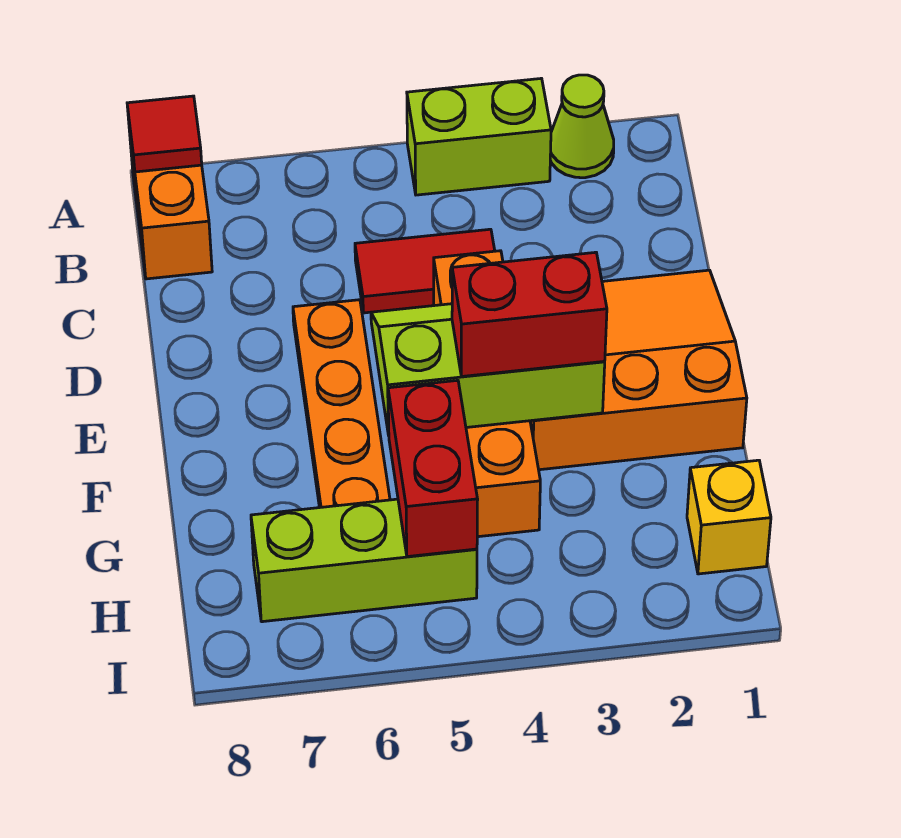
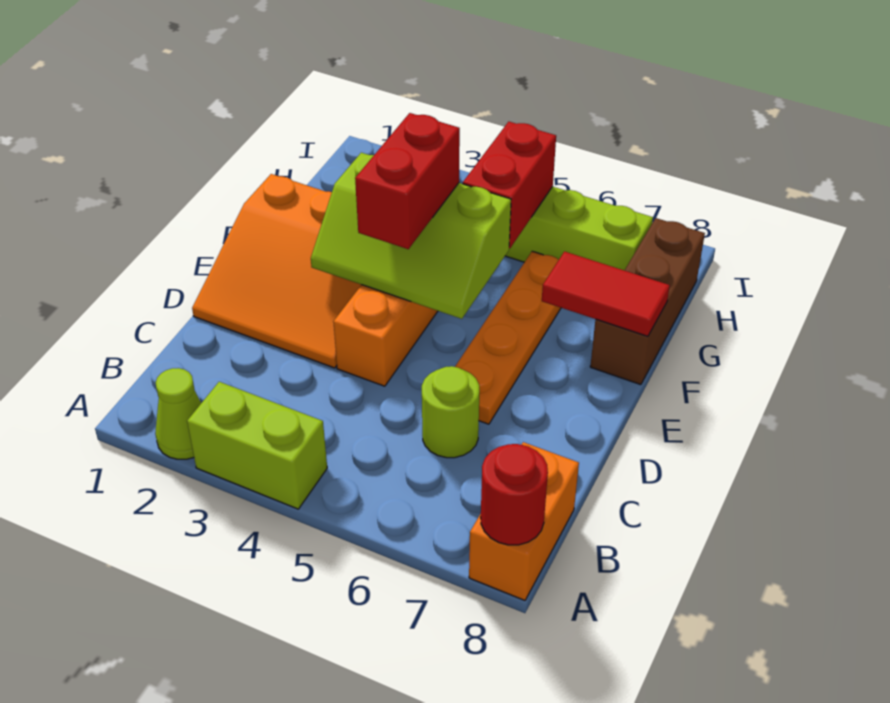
red tile A8 level 2 -> red round brick A8 level 2
red tile C4:C5 level 1 -> red tile F7:F8 level 2
none -> lime round brick C6 level 1
red brick F3:F4 level 3 -> red brick E4:F4 level 3
none -> brown brick F8:H8 level 1
yellow brick H1 level 1 -> none

